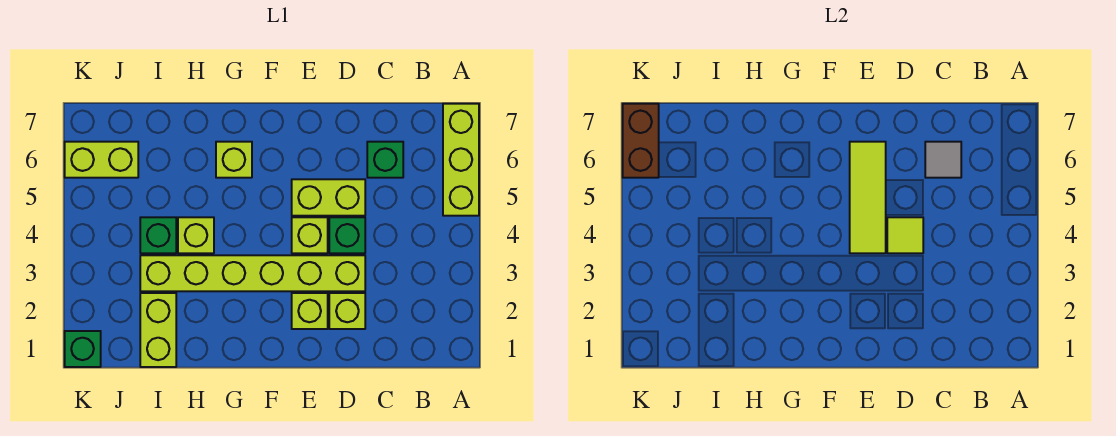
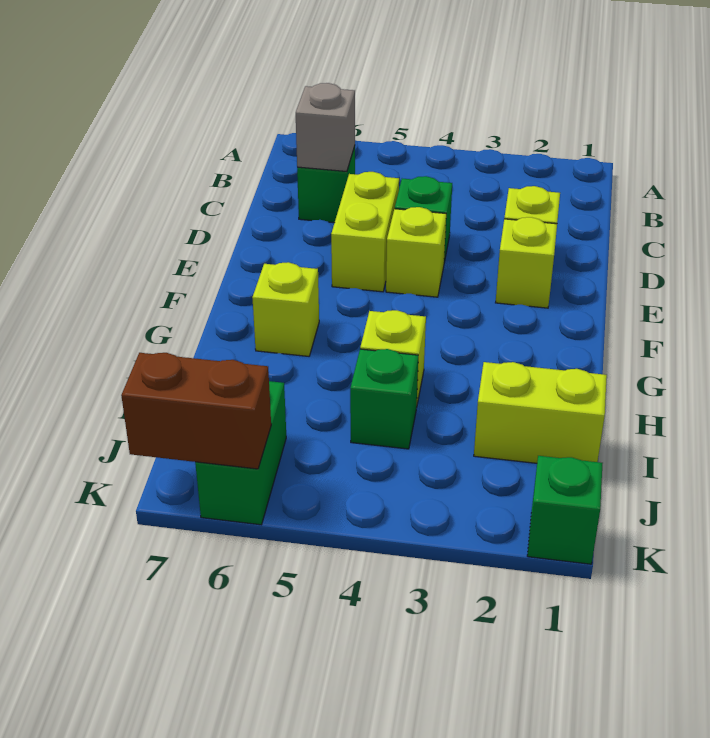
lime brick A5:A7 level 1 -> none
grey tile C6 level 2 -> grey brick C6 level 2
lime brick D3:I3 level 1 -> none
lime tile D4 level 2 -> none
lime tile E4:E6 level 2 -> none
lime brick J6:K6 level 1 -> green brick J6:K6 level 1

